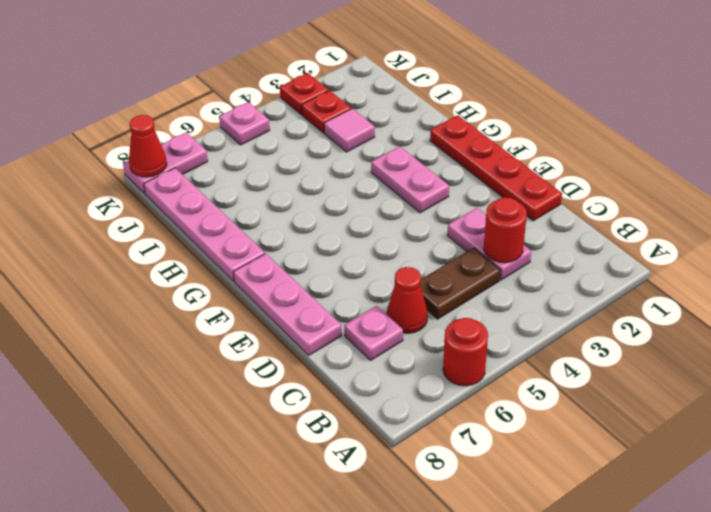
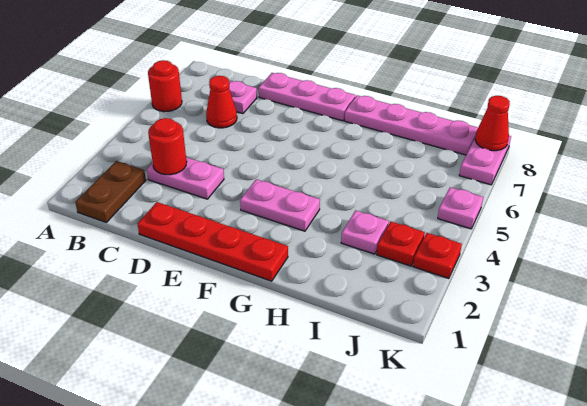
brown plate C4:C5 level 1 -> brown plate B1:B2 level 1
pink tile I3 level 1 -> pink plate I3 level 1

